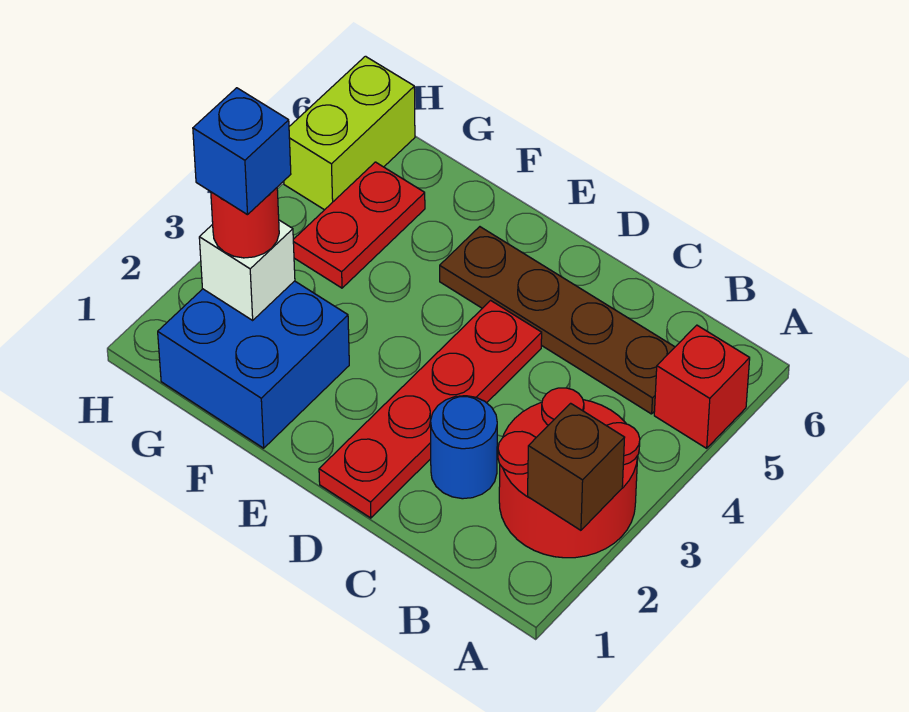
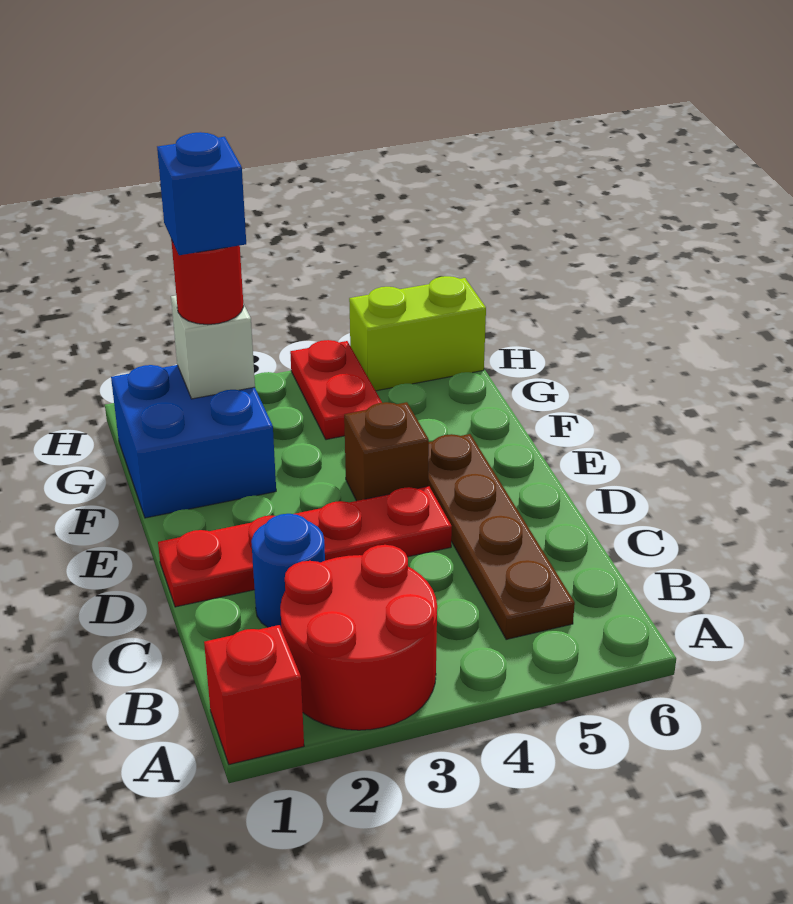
brown brick A2 level 2 -> brown brick E4 level 1
red brick A5 level 1 -> red brick A1 level 1
red plate G4:G5 level 1 -> red plate G4:H4 level 1

